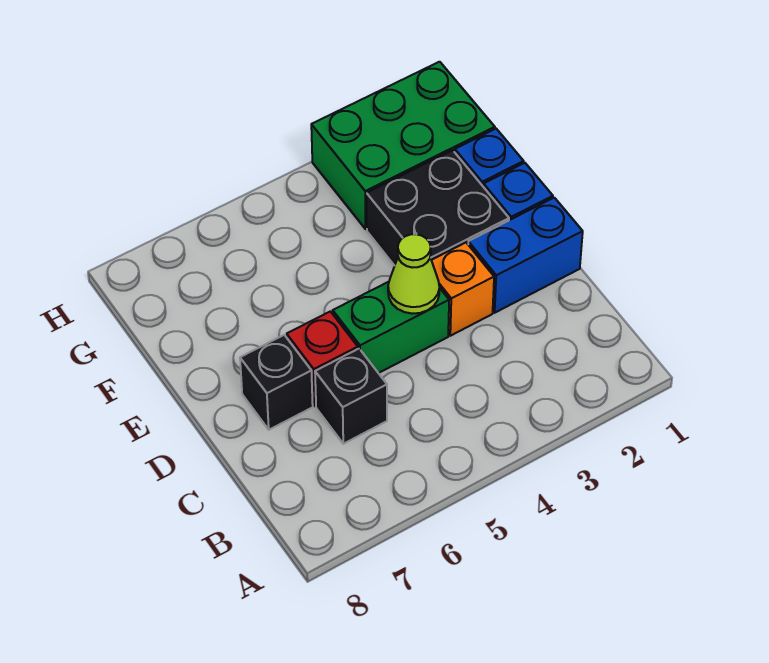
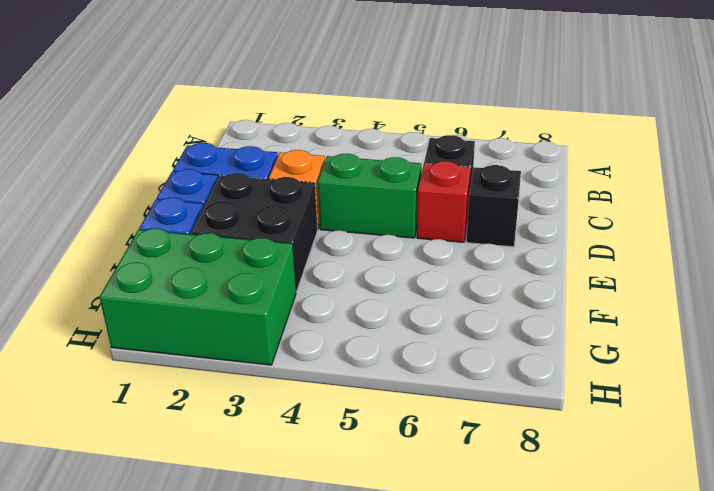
lime cone D4 level 2 -> none

